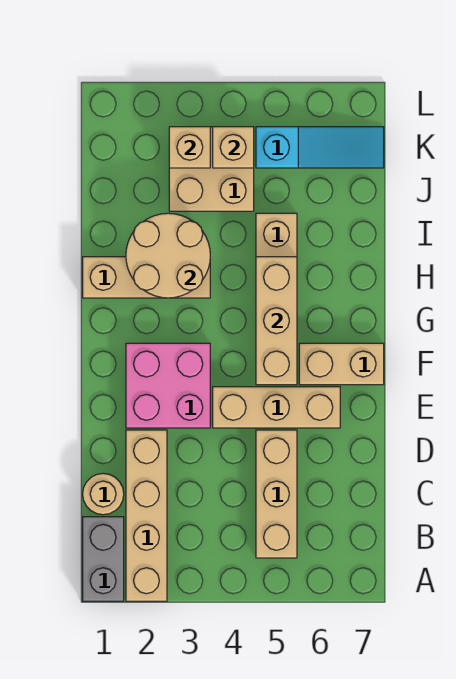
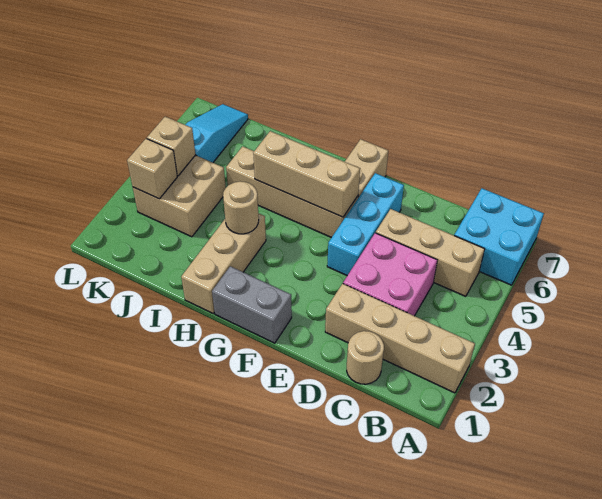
grey brick A1:B1 level 1 -> grey brick F1:G1 level 1
none -> cyan brick A6:B7 level 1
pink brick E2:F3 level 1 -> pink brick C3:D4 level 1
tan brick E4:E6 level 1 -> cyan brick E4:E6 level 1
tan round brick H2:I3 level 2 -> tan round brick H3 level 2

